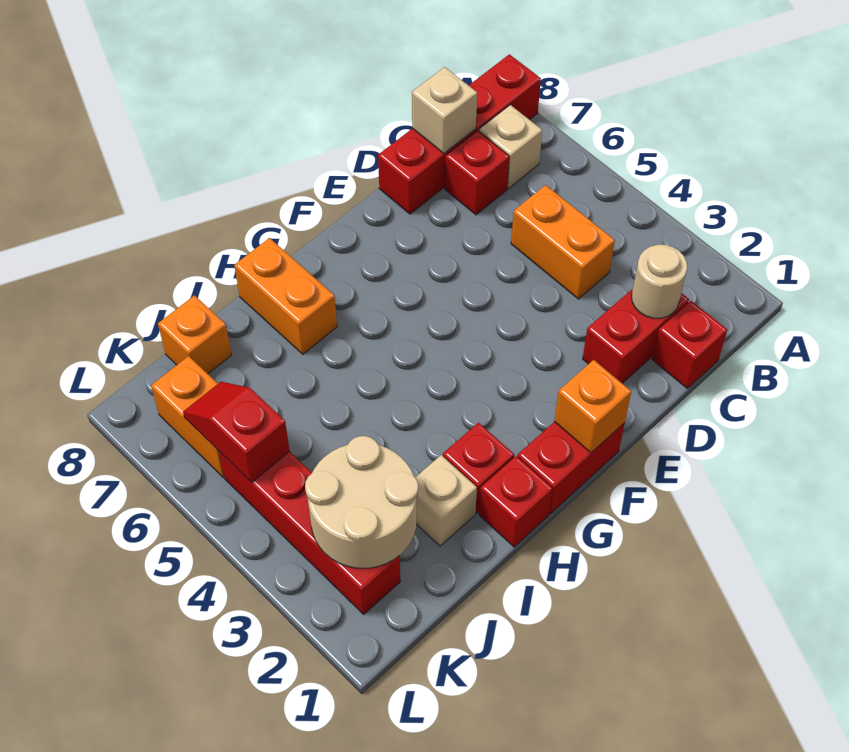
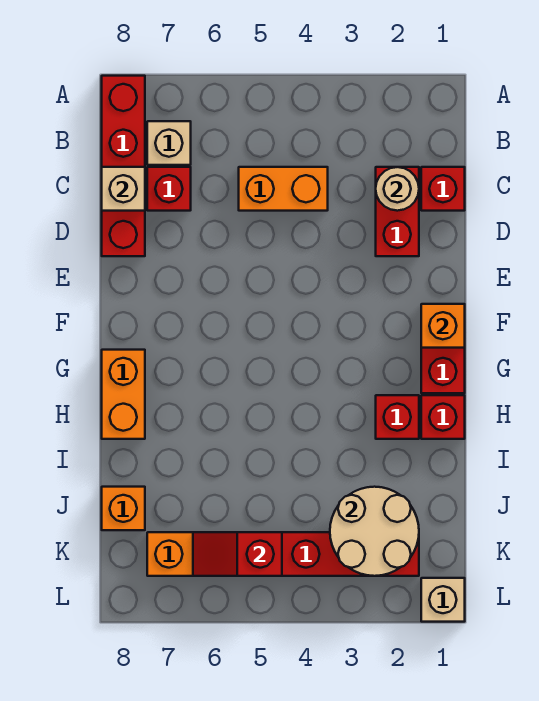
orange brick H7:H8 level 1 -> orange brick G8:H8 level 1
tan brick I2 level 1 -> tan brick L1 level 1

